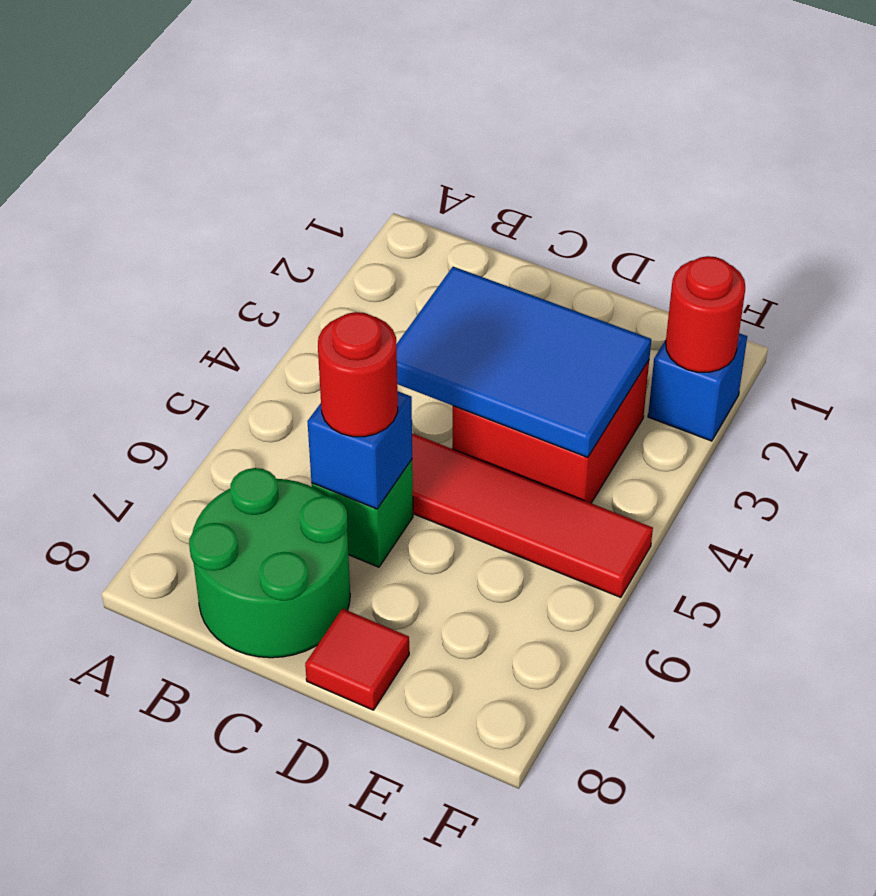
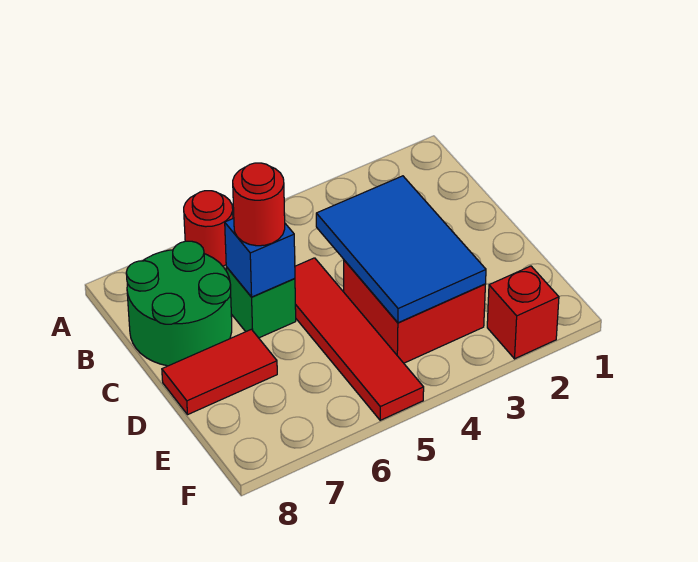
red tile D8 level 1 -> red tile D7:D8 level 1
blue brick F2 level 1 -> red brick F2 level 1
red round brick F2 level 2 -> red round brick A6 level 1

